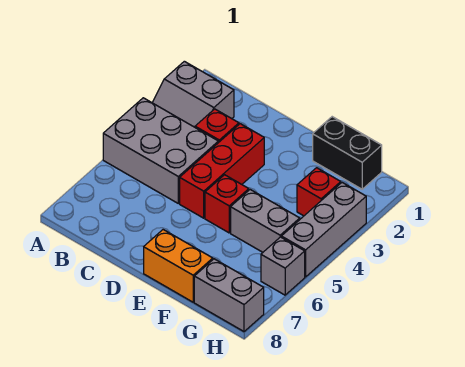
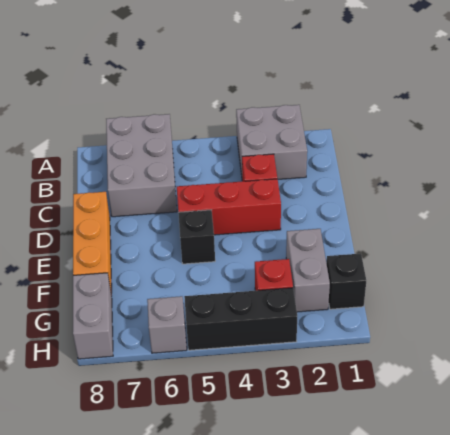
grey slope A2:B3 level 1 top 2 -> grey brick A2:B3 level 1
grey brick A4:C5 level 1 -> grey brick A6:C7 level 1
red brick E5 level 1 -> black brick E5 level 1
orange brick E8:F8 level 1 -> orange brick D8:F8 level 1
black brick F1:G1 level 1 -> black brick G1 level 1
grey brick F5:G5 level 1 -> grey brick F2:G2 level 1
grey brick H3:H5 level 1 -> black brick H3:H5 level 1

